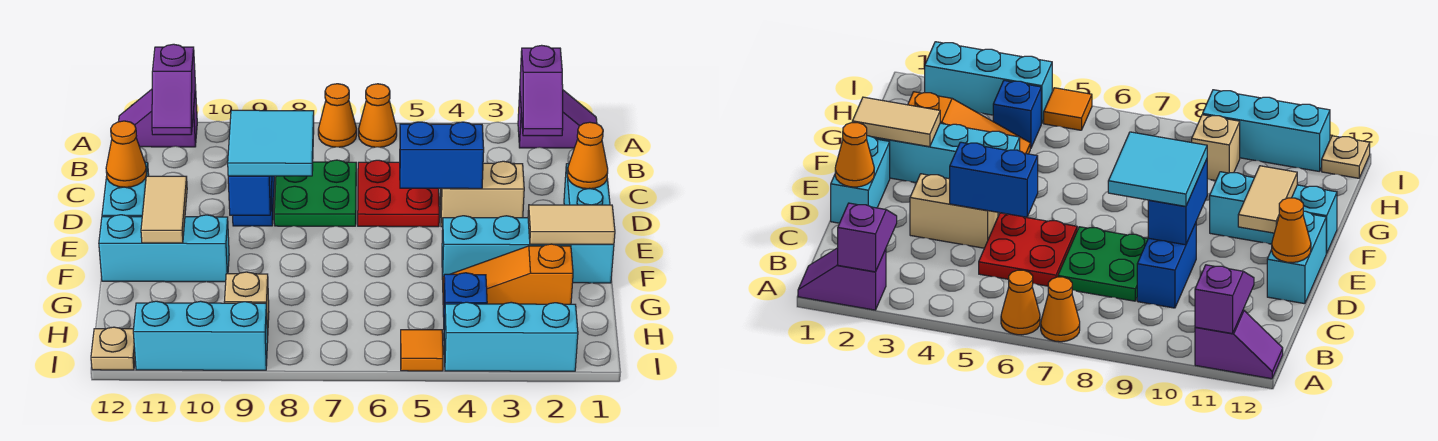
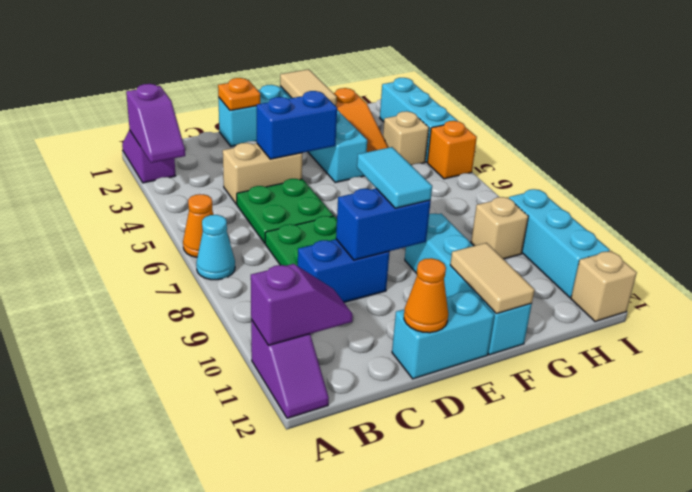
purple slope A2:B2 level 2 top A -> purple slope A2:A3 level 2 top 2
orange cone A7 level 1 -> cyan cone A7 level 1
red plate C5:D6 level 1 -> green plate C5:D6 level 1
orange cone D1 level 2 -> orange plate D1 level 2
tan brick D3:D4 level 1 -> tan brick C4:D4 level 1
blue brick D4:D5 level 2 -> blue brick D4:E4 level 2
cyan tile D8:E9 level 3 -> cyan tile E8:E9 level 3
tan tile E11:F11 level 2 -> tan tile F11:F12 level 2
cyan brick F10:F12 level 1 -> cyan brick F9:F12 level 1
blue brick H4 level 1 -> tan brick H4 level 1
orange tile I5 level 1 -> orange brick I5 level 1
tan plate I12 level 1 -> tan brick I12 level 1

